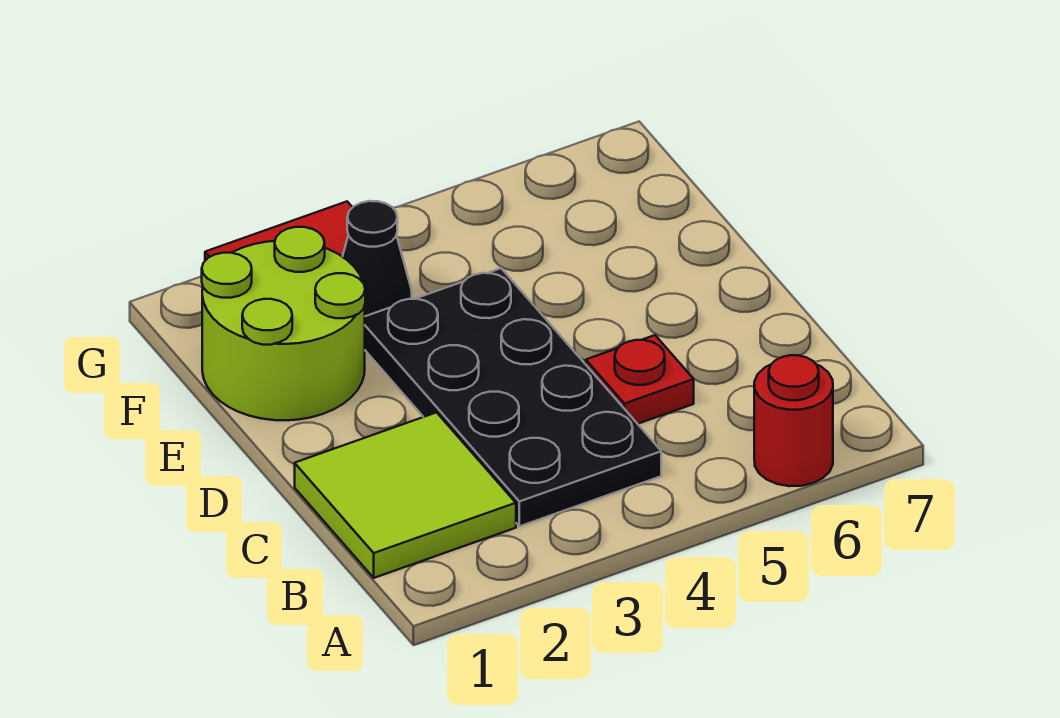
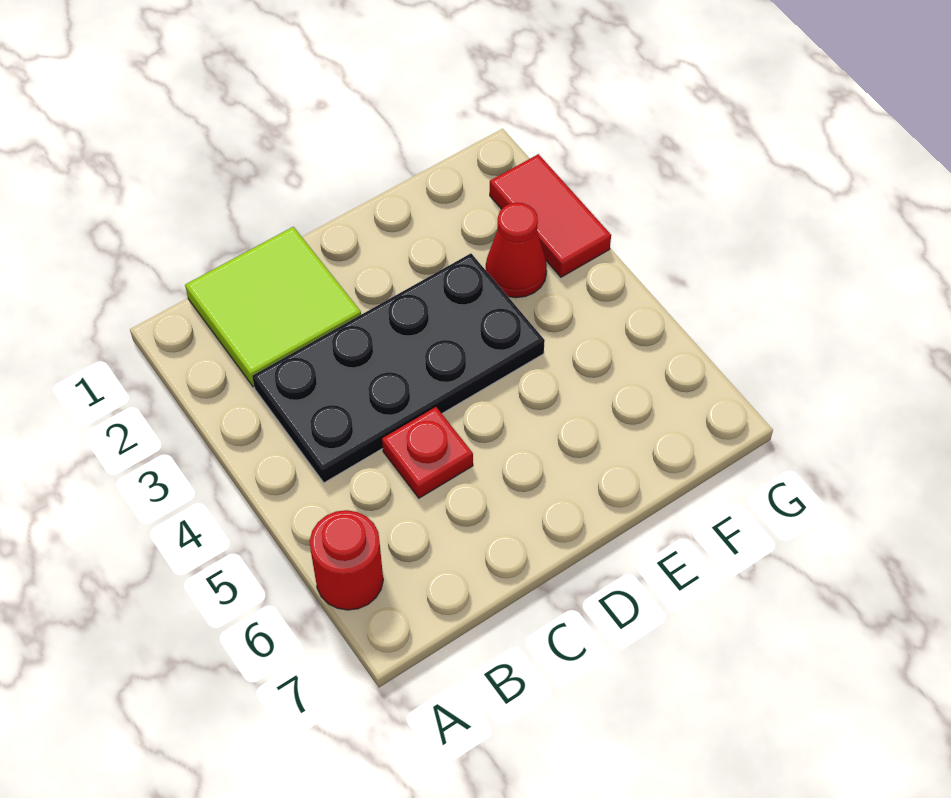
lime round brick E1:F2 level 1 -> none
black cone F3 level 1 -> red cone F3 level 1

